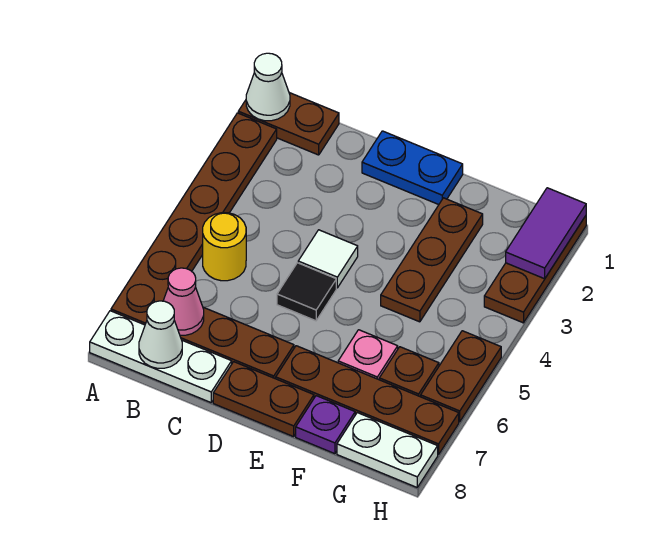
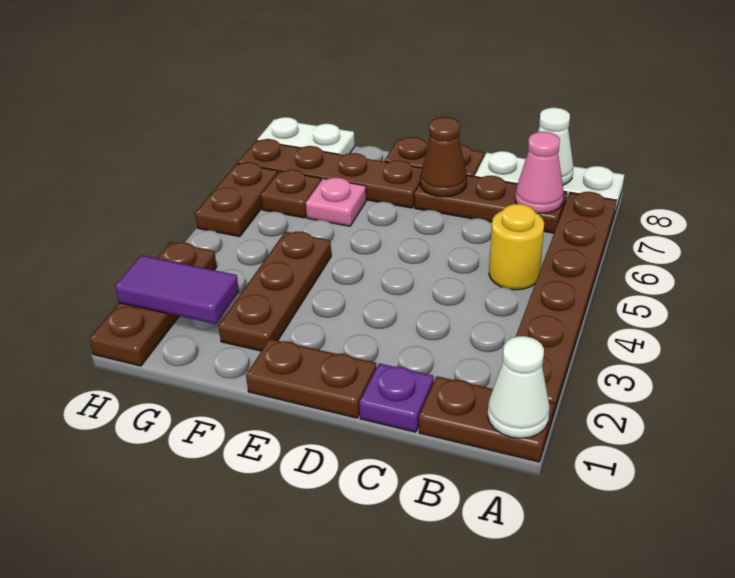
blue plate D1:E1 level 1 -> brown plate D1:E1 level 1
white tile D4 level 1 -> none
black tile D5 level 1 -> none
none -> brown cone D7 level 2
purple plate F8 level 1 -> purple plate C1 level 1
purple tile H1:H2 level 2 -> purple tile G2:H2 level 2

